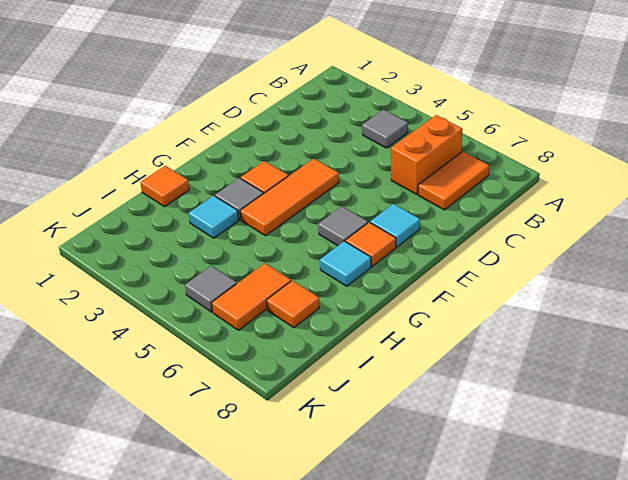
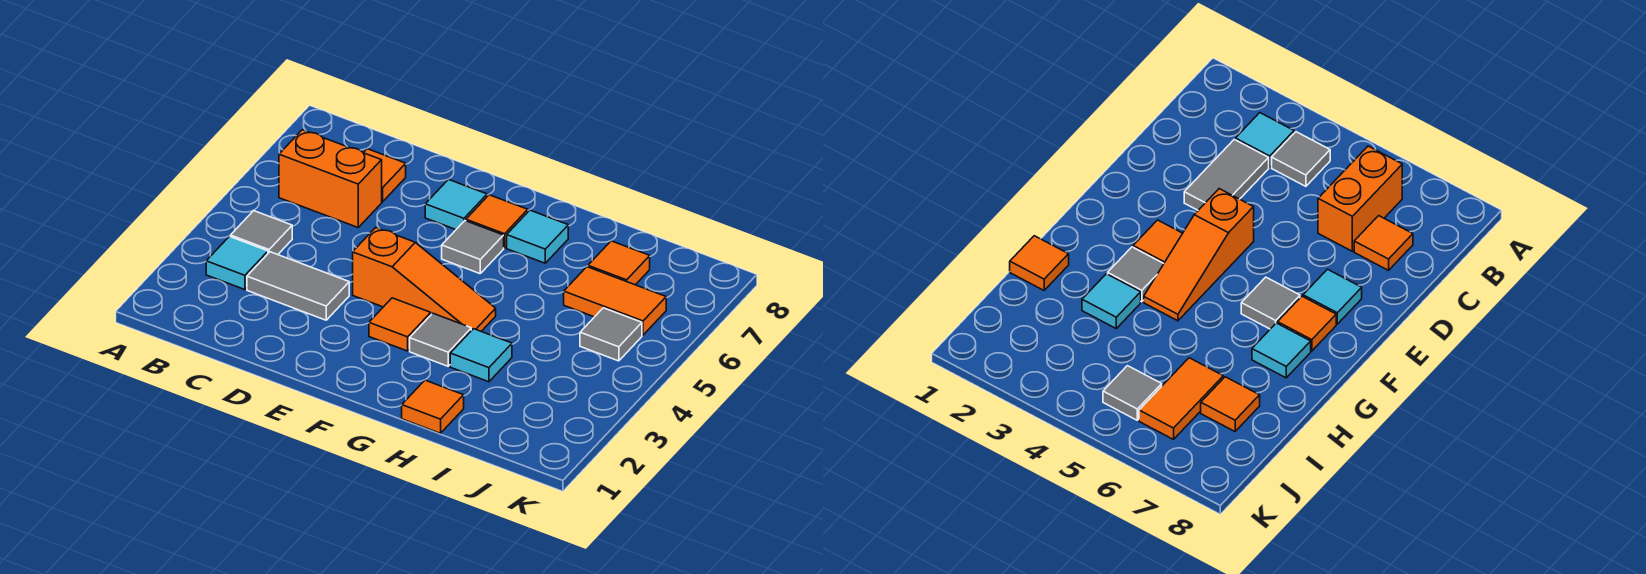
none -> cyan tile B3 level 1
orange tile B7:C7 level 1 -> orange tile C7 level 1
none -> grey tile C3:D3 level 1
orange tile E4:G4 level 1 -> orange slope E4:G4 level 1 top E

